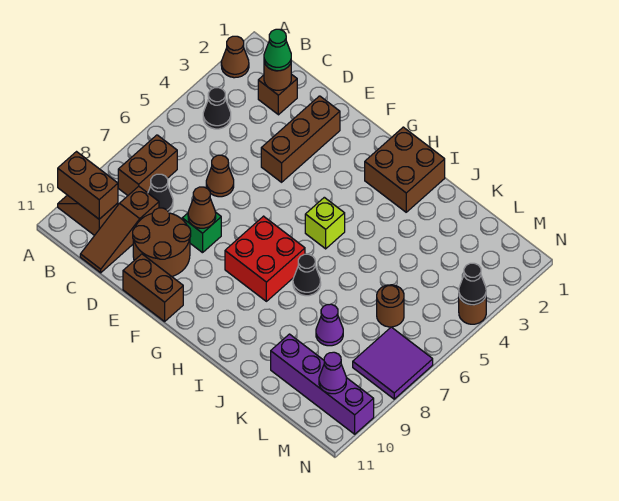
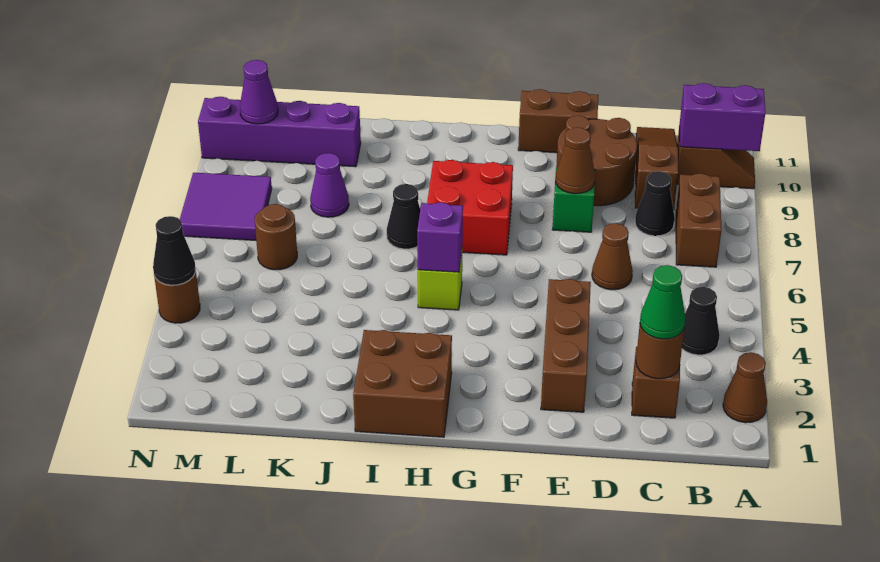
brown brick A10:B10 level 2 -> purple brick A10:B10 level 2
none -> purple brick H5 level 2

